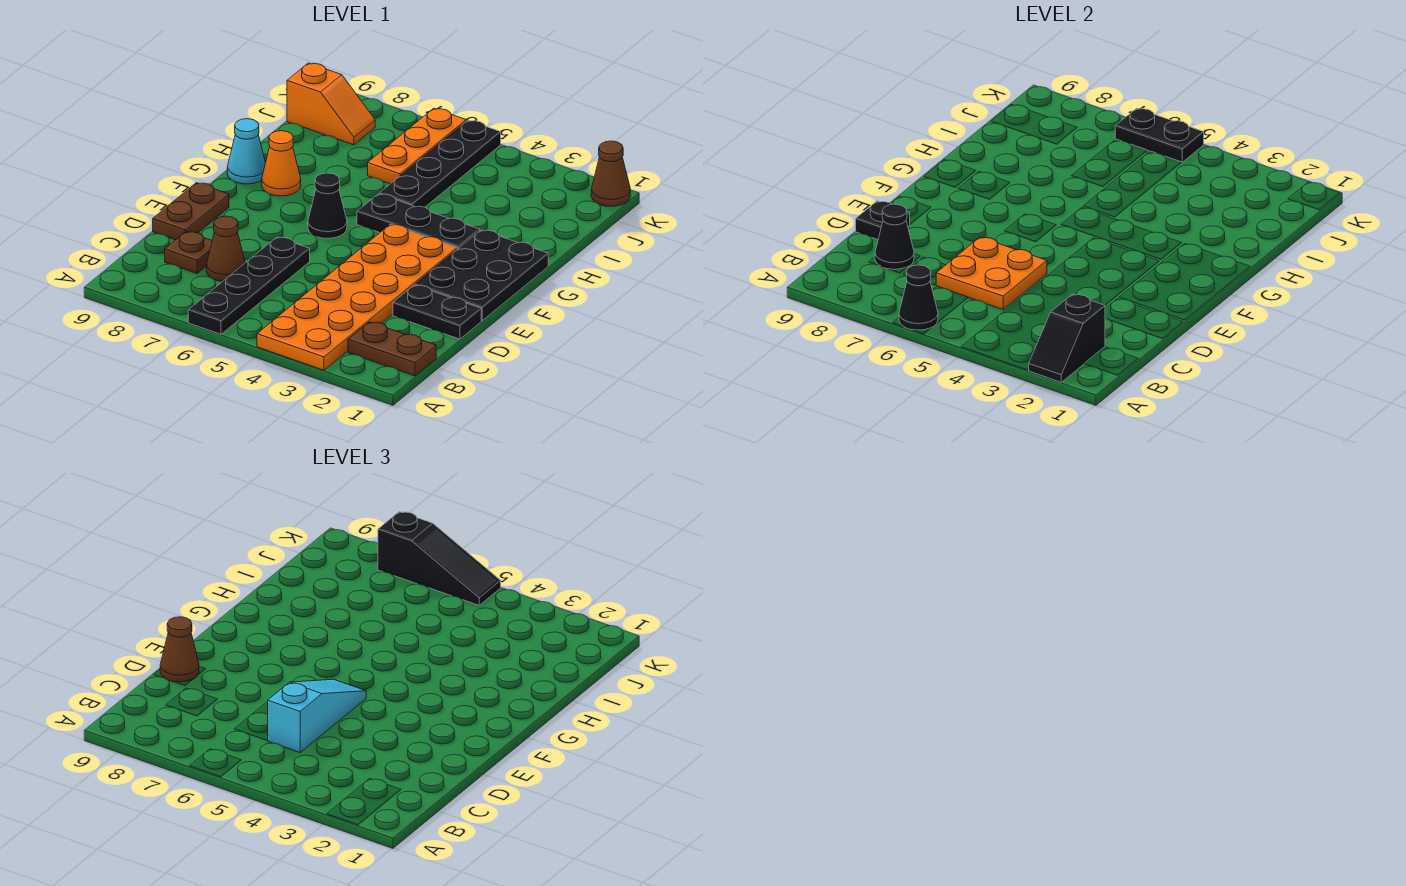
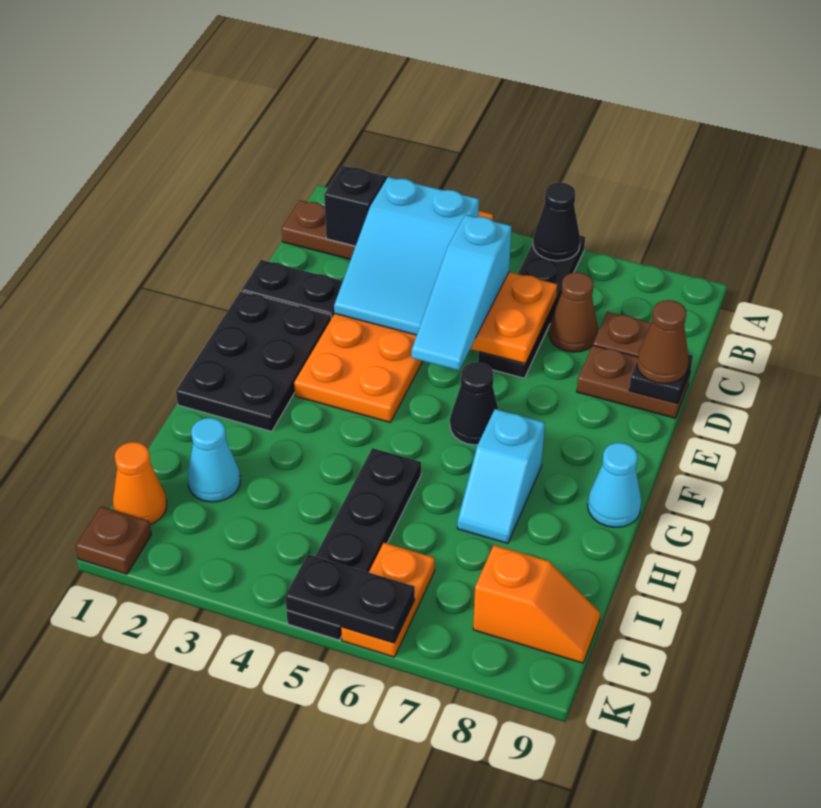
none -> cyan slope B3:D4 level 2 top B
black cone C8 level 2 -> none
brown plate D9:E9 level 1 -> brown plate D8:D9 level 1
black plate G3:G5 level 1 -> none
none -> cyan slope G7:H7 level 1 top G
orange cone G8 level 1 -> orange cone J1 level 1
none -> cyan cone I2 level 1
orange plate I6:K6 level 1 -> orange plate J6:K6 level 1
orange slope J8:J9 level 1 top 9 -> orange slope J8:J9 level 1 top 8
brown cone K1 level 1 -> brown plate K1 level 1
black slope K5:K7 level 3 top 7 -> none

